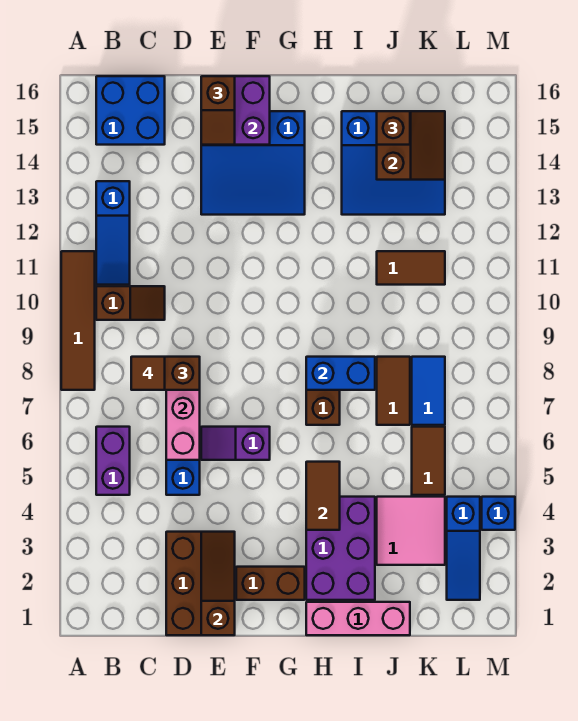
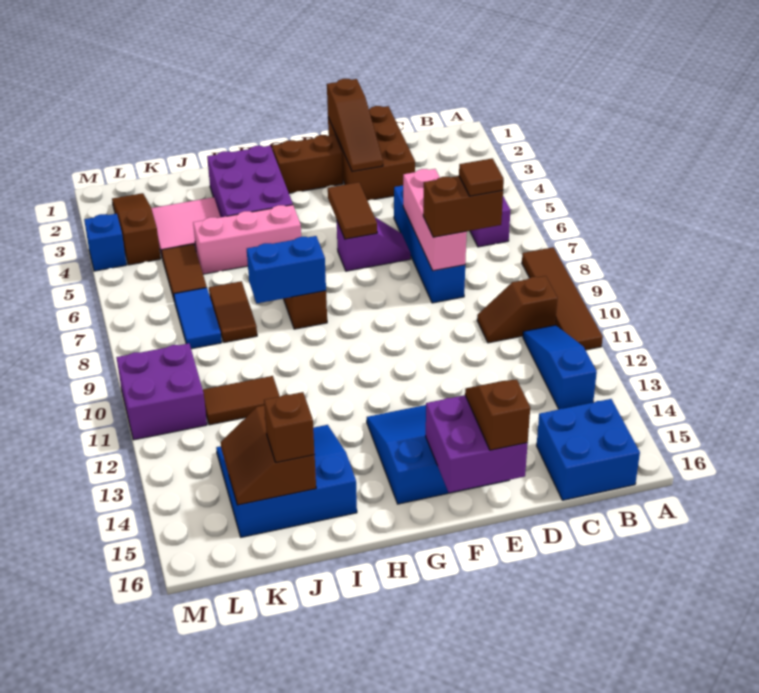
pink brick H1:J1 level 1 -> pink brick H5:J5 level 1
brown tile H4:H5 level 2 -> brown tile F5:F6 level 2
blue slope L2:L4 level 1 top 4 -> brown slope L2:L4 level 1 top 4
none -> purple brick L10:M11 level 1

